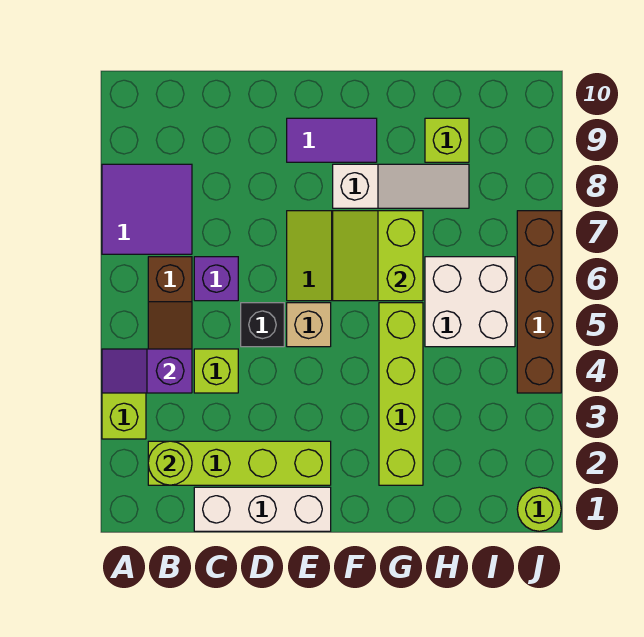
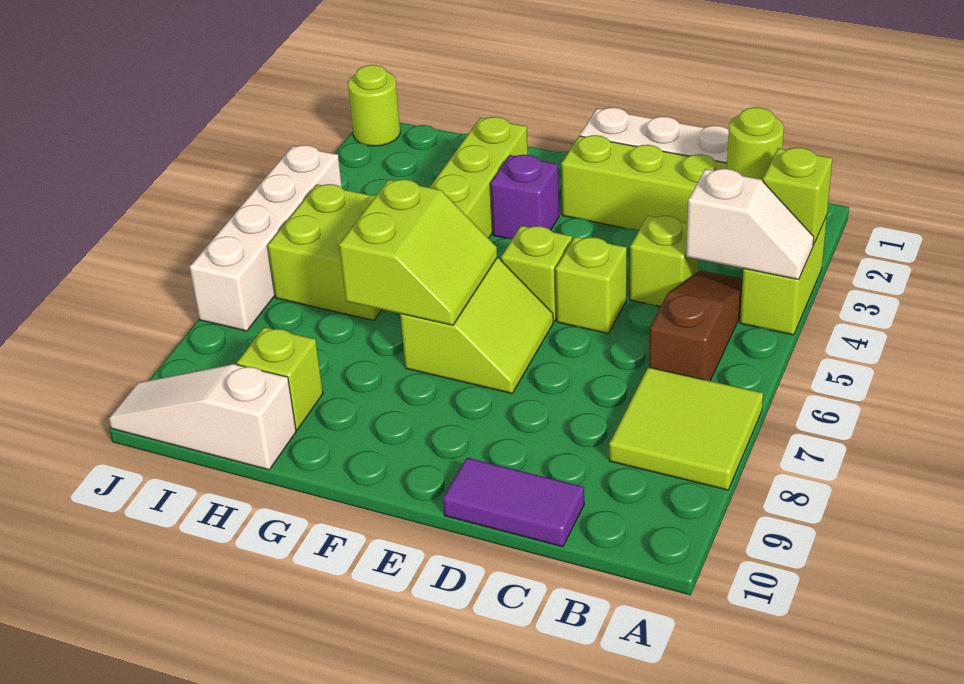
none -> lime brick A3 level 2
purple slope A4:B4 level 2 top B -> white slope A4:B4 level 2 top B
purple tile A7:B8 level 1 -> lime tile A7:B8 level 1
purple brick C6 level 1 -> purple brick F3 level 1
black brick D5 level 1 -> lime brick D5 level 1
tan brick E5 level 1 -> lime brick E5 level 1
purple tile E9:F9 level 1 -> purple tile C10:D10 level 1
white slope F8:H8 level 1 top F -> white slope H10:J10 level 1 top H
white brick H5:I6 level 1 -> lime brick H5:I6 level 1
brown brick J4:J7 level 1 -> white brick J4:J7 level 1

